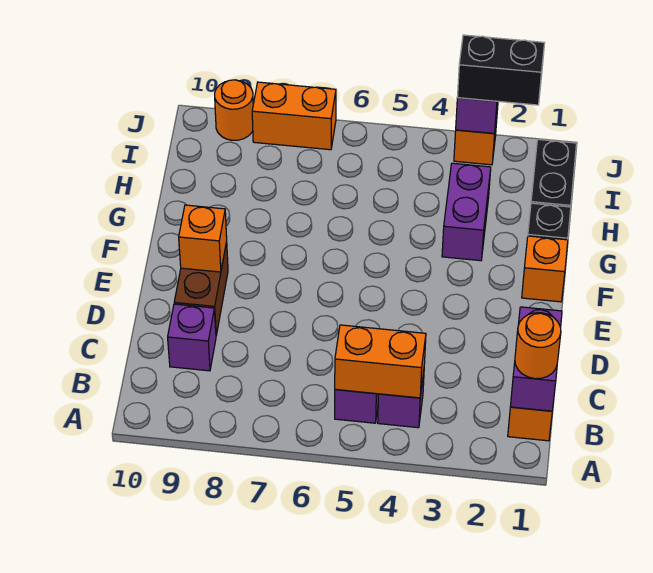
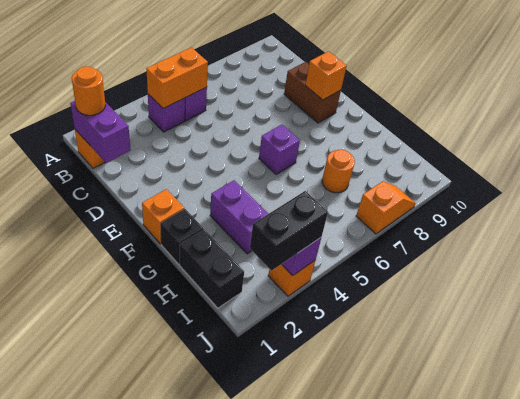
purple brick C9 level 1 -> purple brick F6 level 1
orange brick J7:J8 level 1 -> orange slope J7:J8 level 1 top 7
orange round brick J9 level 1 -> orange round brick H7 level 1

